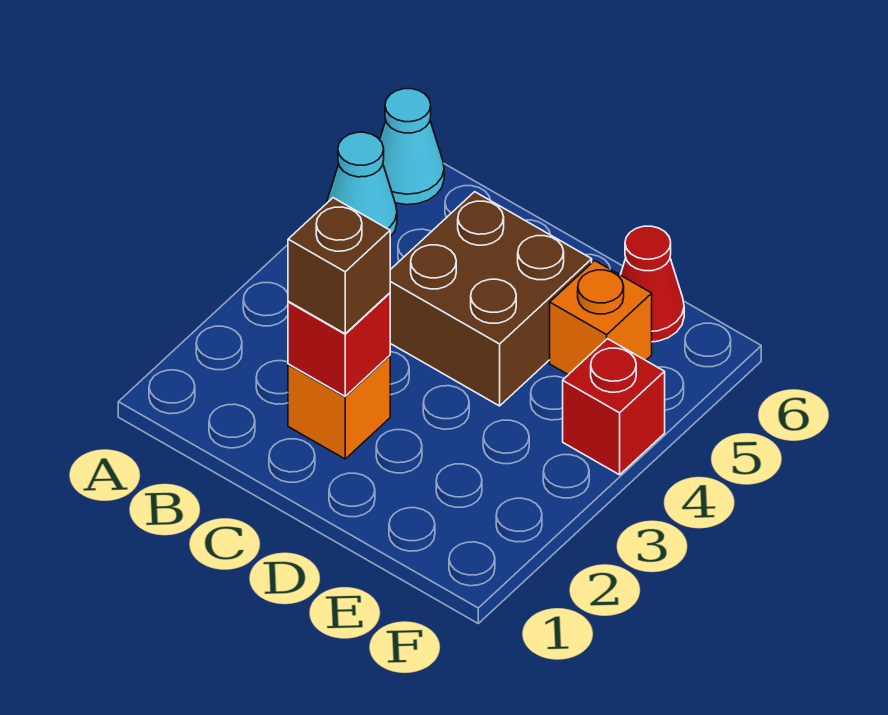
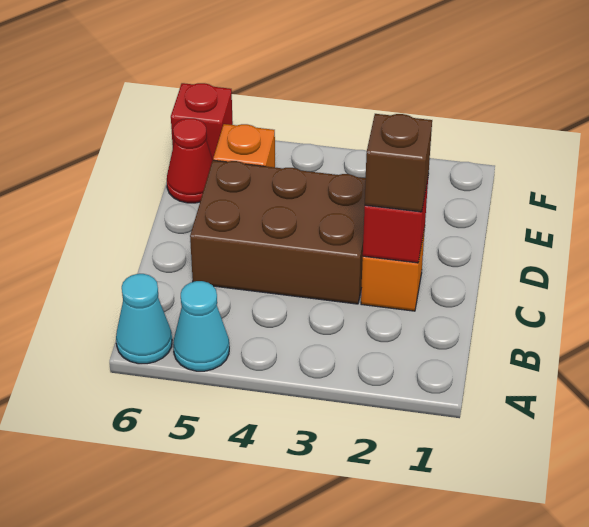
brown brick C4:D5 level 1 -> brown brick C3:D5 level 1
red brick F4 level 1 -> red brick F6 level 1

